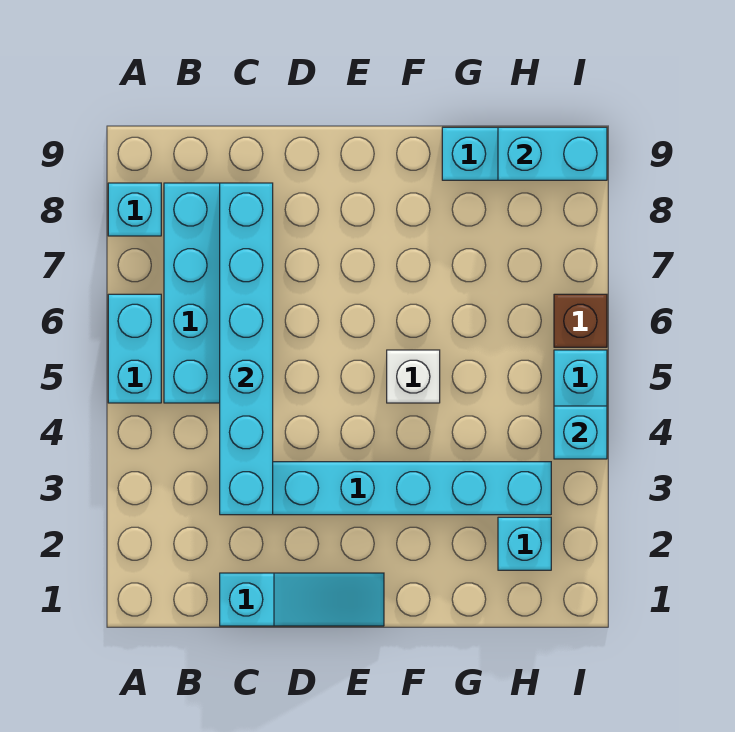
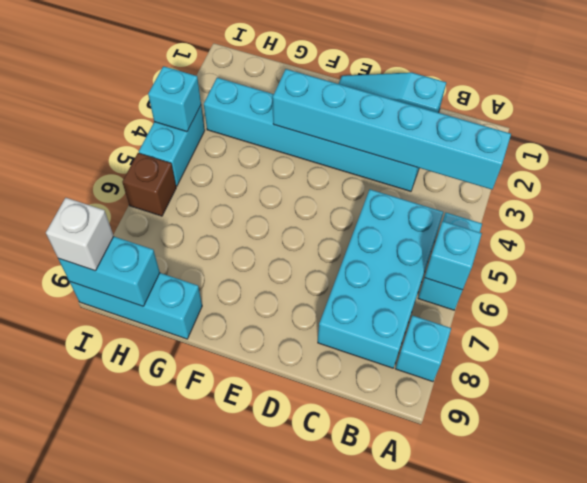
cyan brick C3:C8 level 2 -> cyan brick A3:F3 level 2
white brick F5 level 1 -> white brick I9 level 3
cyan brick H2 level 1 -> cyan brick A6 level 2

